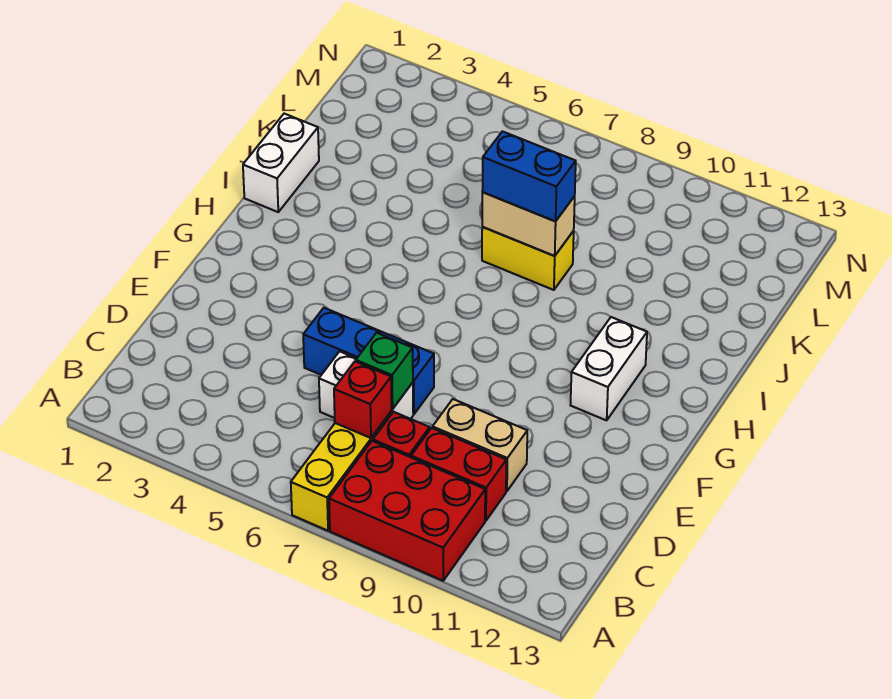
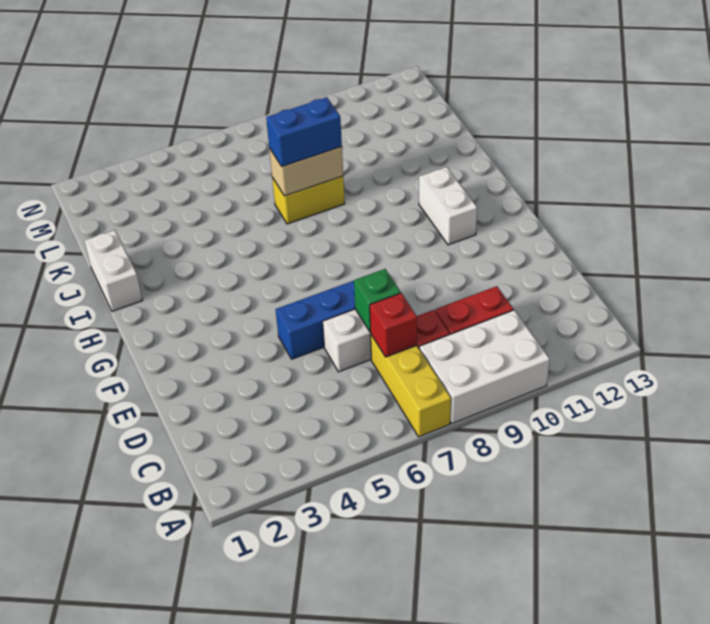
red brick A8:B10 level 1 -> white brick A8:B10 level 1
tan brick D9:D10 level 1 -> none

